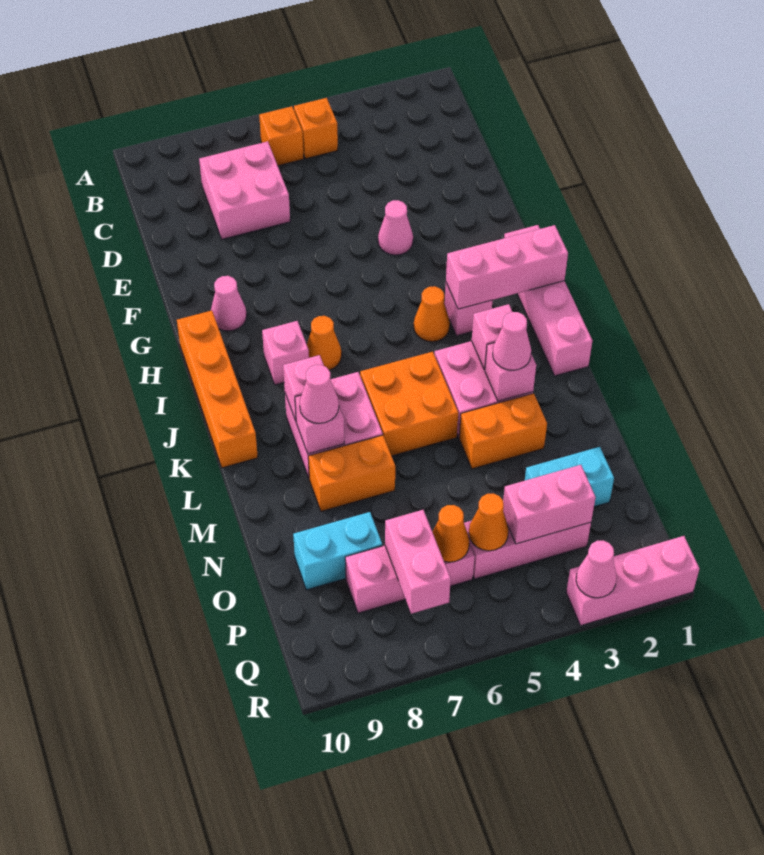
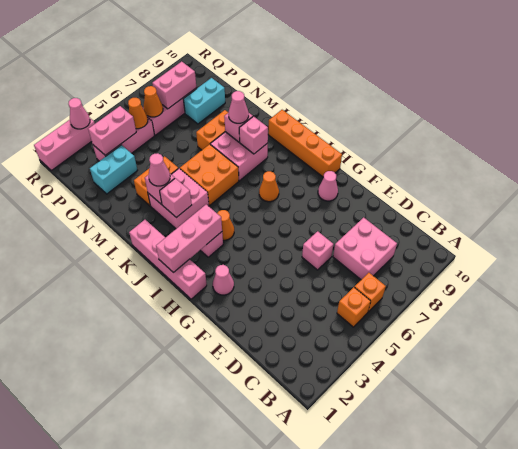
pink cone F4 level 1 -> pink cone G2 level 1
pink brick I8 level 1 -> pink brick E6 level 1
pink brick P7:Q7 level 2 -> pink brick P7:P8 level 2

